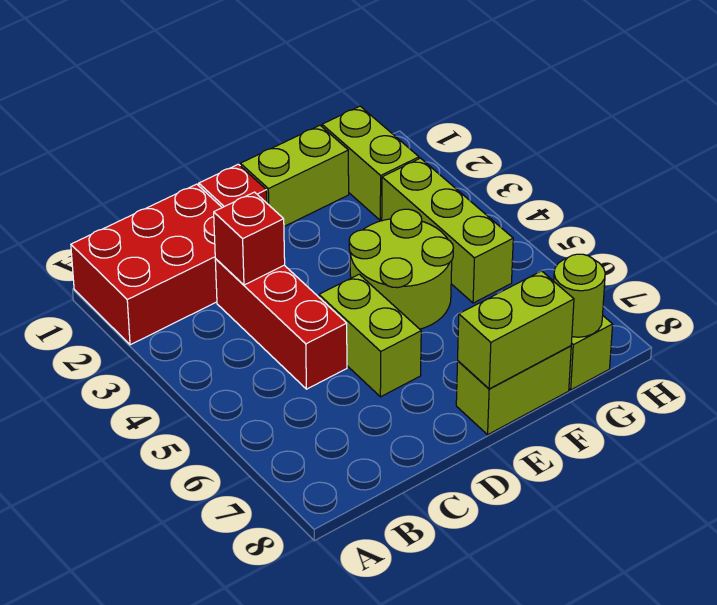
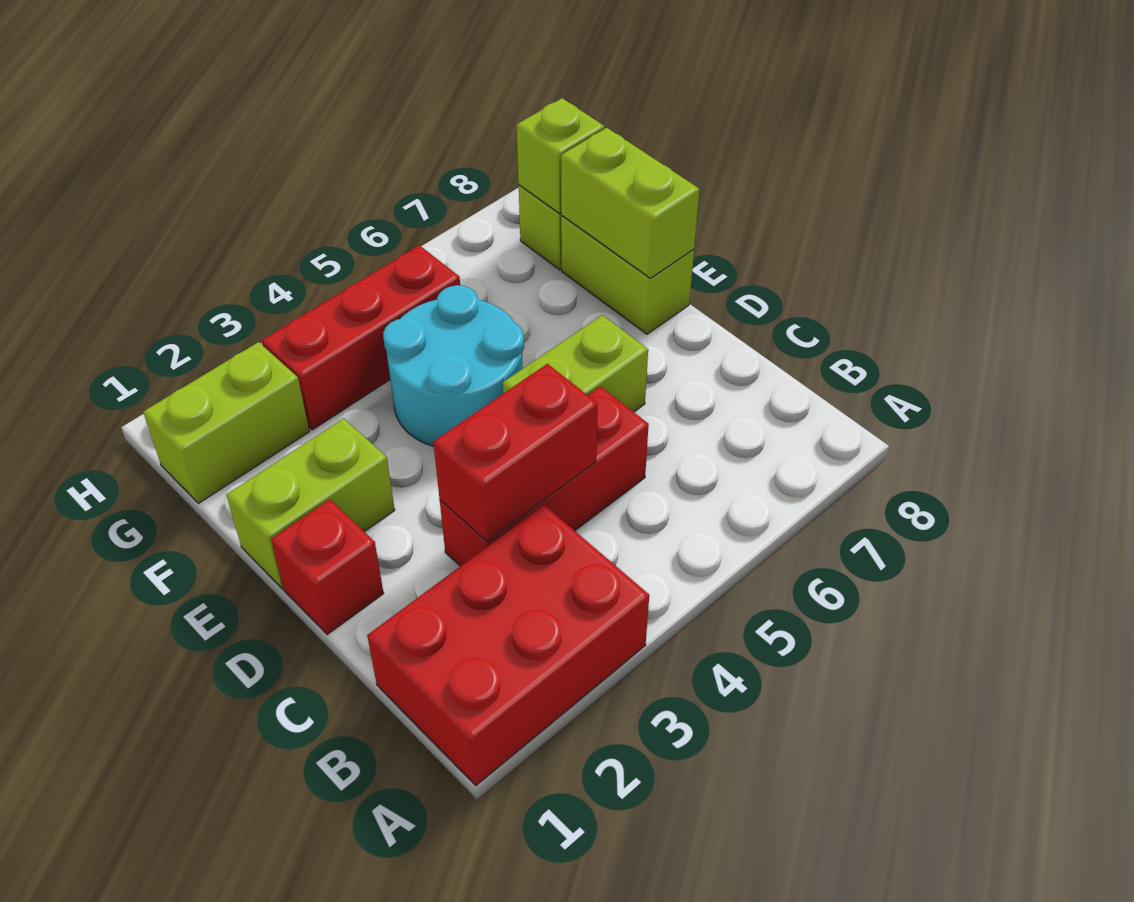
red brick A1:C2 level 1 -> red brick A1:B3 level 1
red brick C3 level 2 -> red brick C3:C4 level 2
lime brick E1:F1 level 1 -> lime brick E1:E2 level 1
lime round brick E4:F5 level 1 -> cyan round brick E4:F5 level 1
lime brick G3:G5 level 1 -> red brick G3:G5 level 1
lime round brick G8 level 2 -> lime brick G8 level 2

